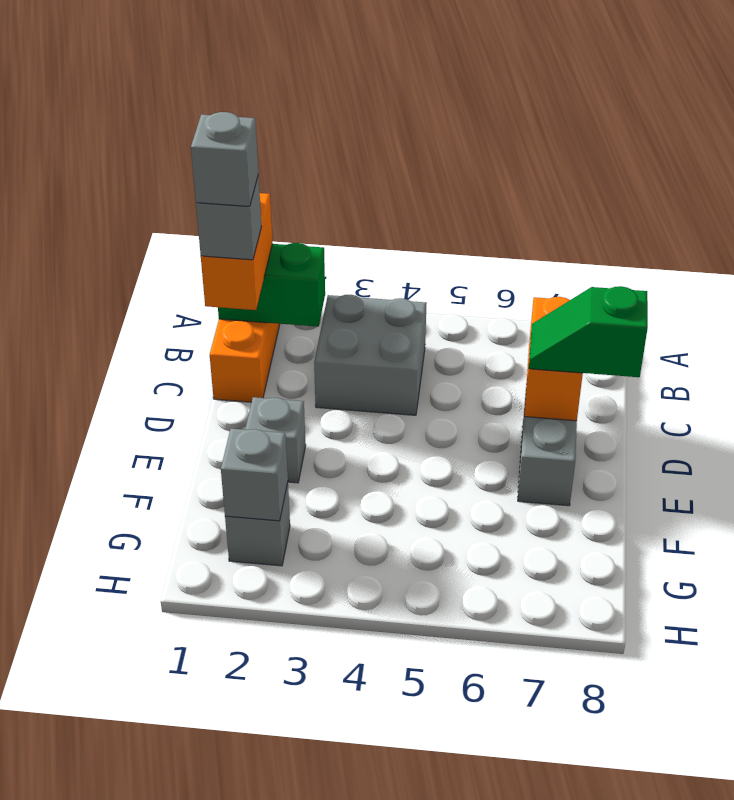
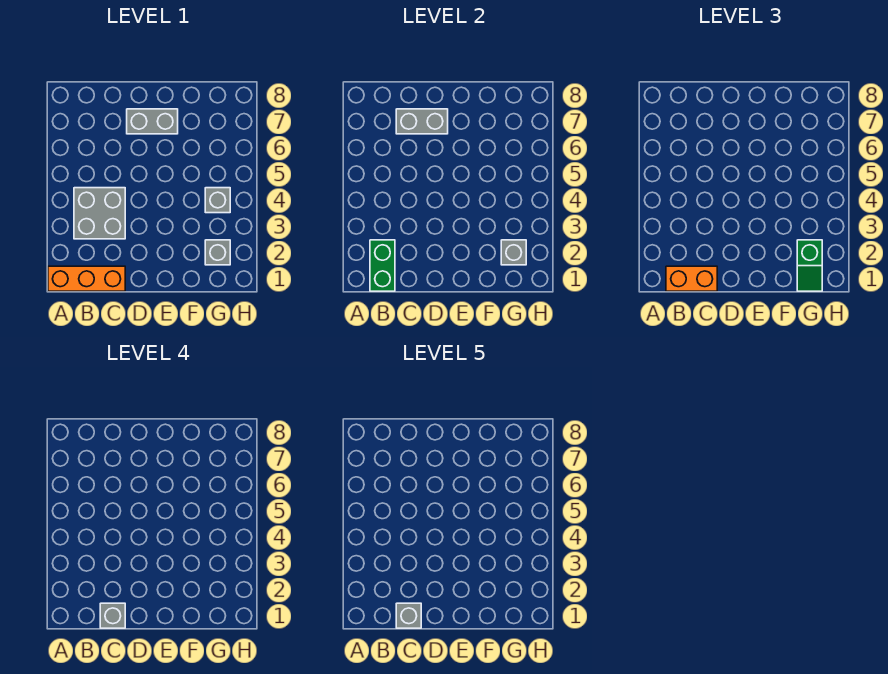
orange brick C7:D7 level 2 -> grey brick C7:D7 level 2
green slope D7:D8 level 3 top 8 -> green slope G1:G2 level 3 top 2
grey brick E2 level 1 -> grey brick G4 level 1

